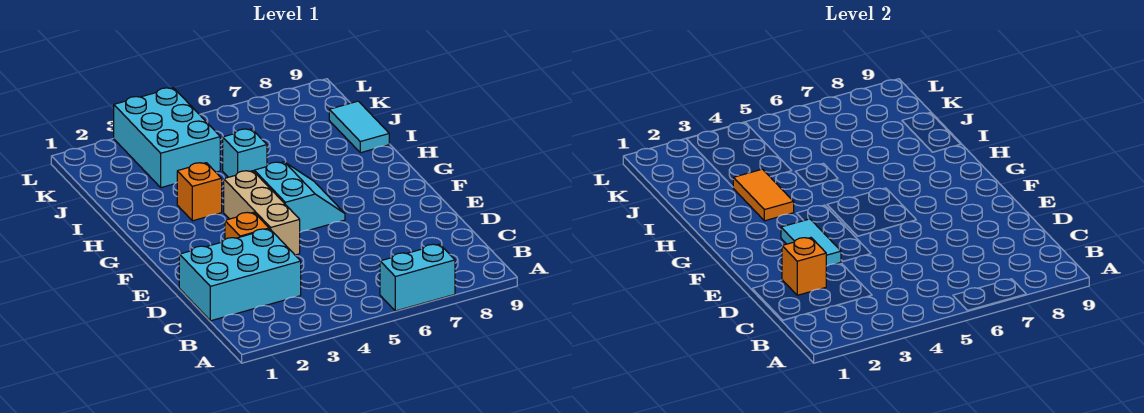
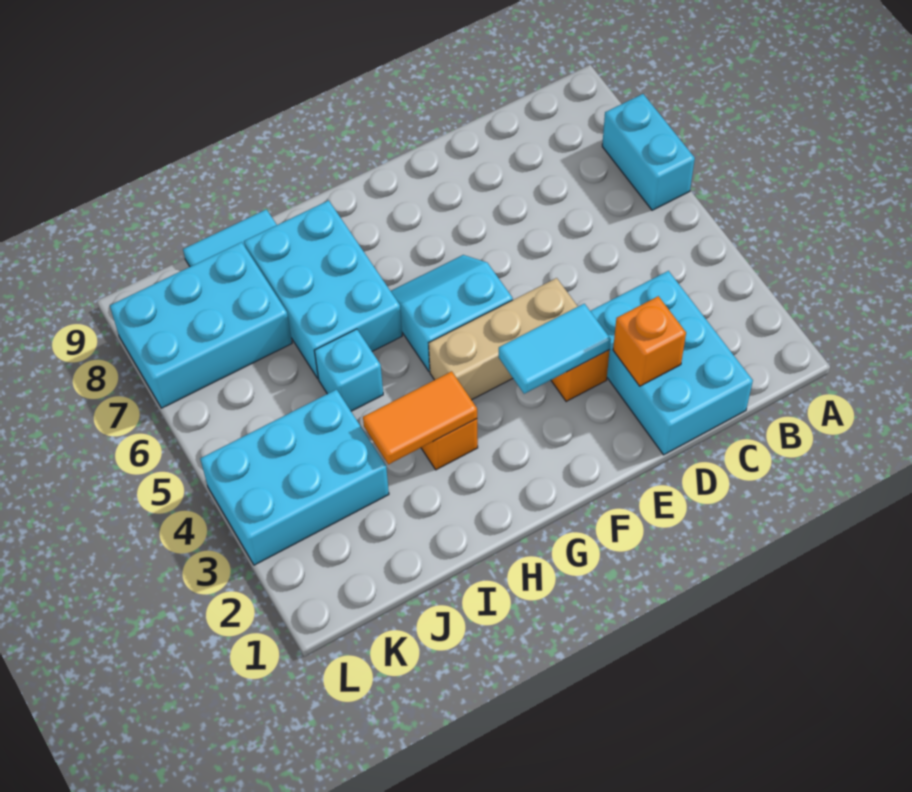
none -> cyan brick H6:I8 level 1
none -> cyan brick J7:L8 level 1

